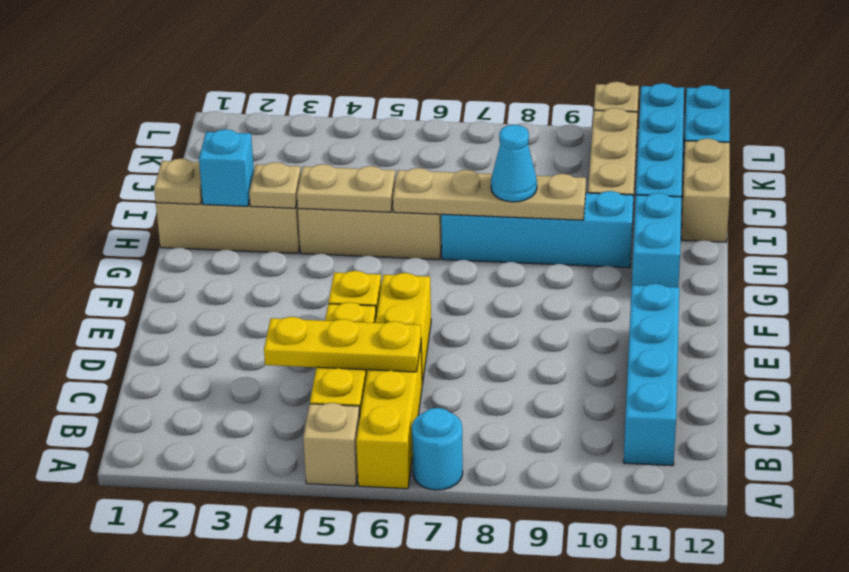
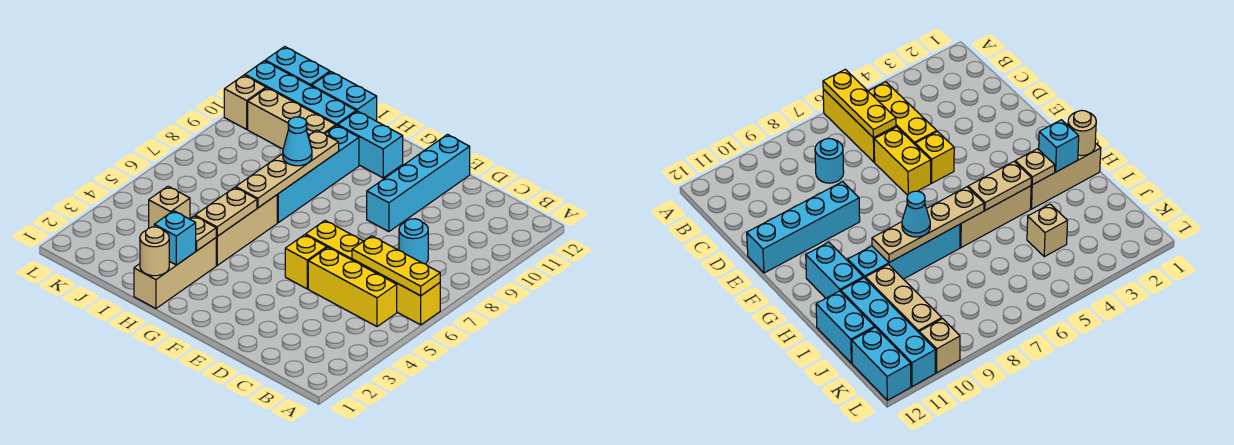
tan brick A5 level 1 -> tan brick J4 level 1
cyan round brick A7 level 1 -> cyan round brick C8 level 1
cyan brick B11:E11 level 1 -> cyan brick E9:E12 level 1
yellow plate C4:C6 level 2 -> yellow plate A6:C6 level 2
tan plate H1 level 2 -> tan round brick H1 level 2
tan brick I12:J12 level 1 -> cyan brick I12:J12 level 1

